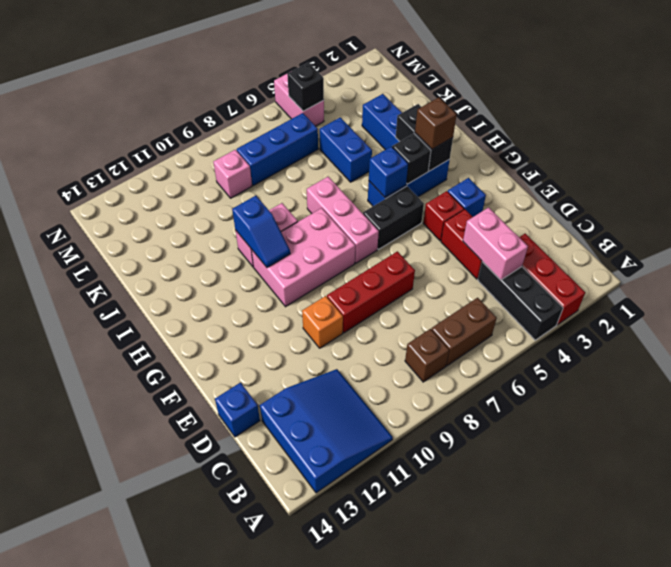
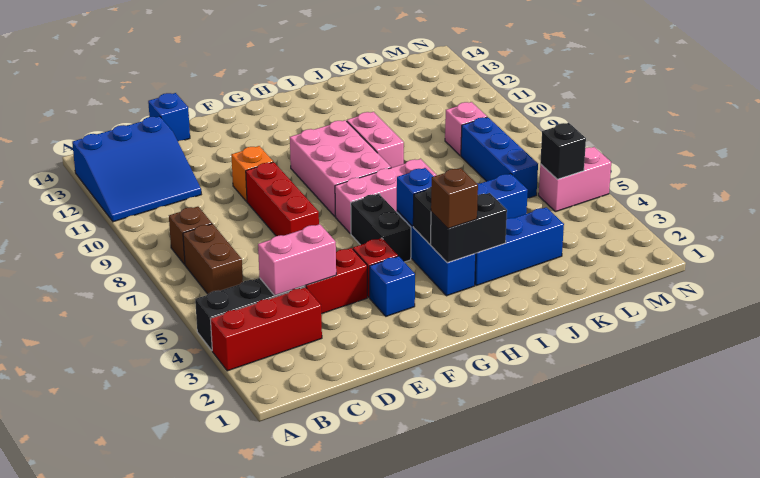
blue slope H10:I10 level 2 top I -> none

